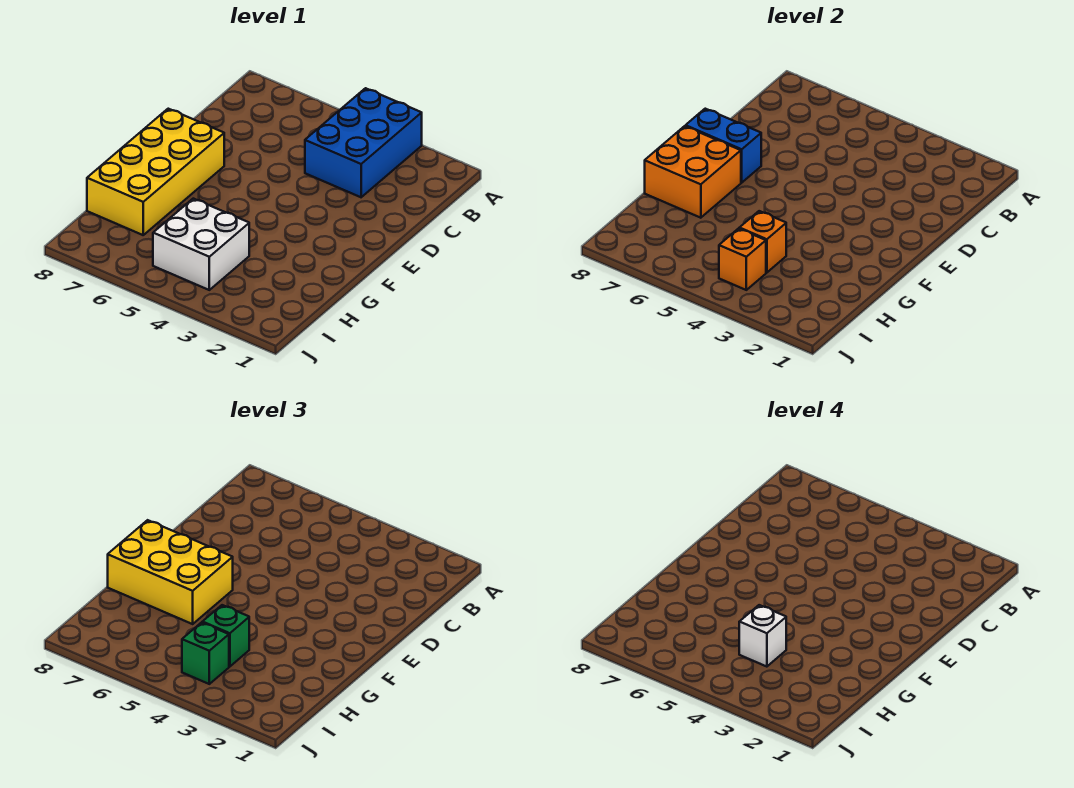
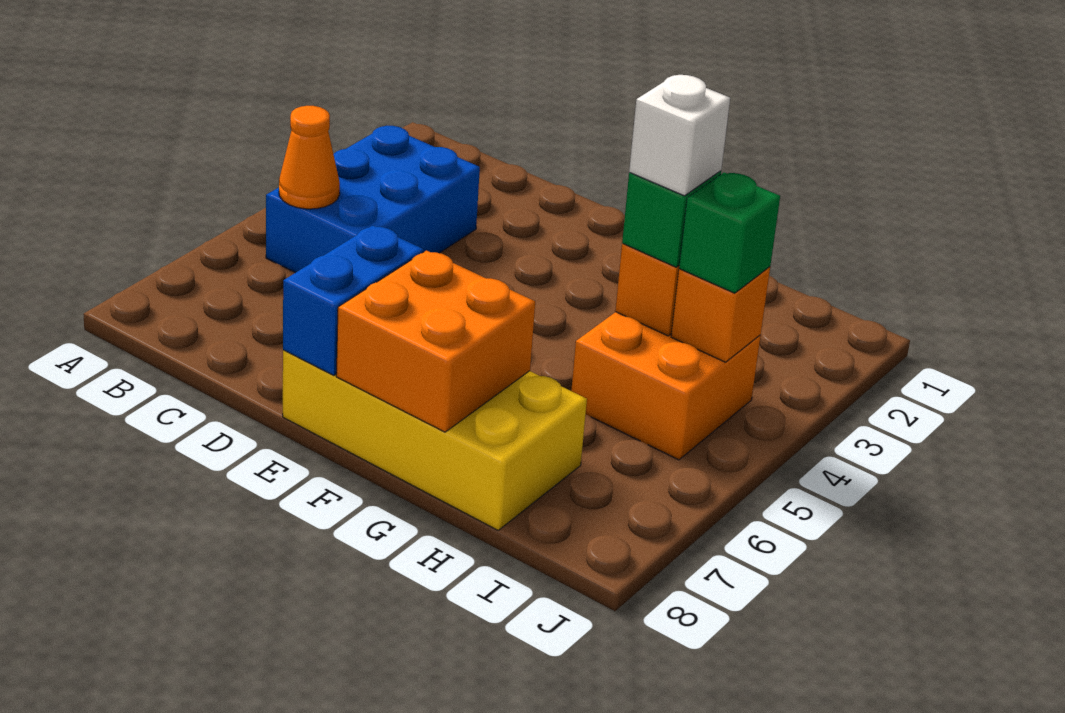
blue brick A3:C4 level 1 -> blue brick B3:C5 level 1
none -> orange cone B5 level 2
yellow brick F6:G8 level 3 -> none
white brick H4:I5 level 1 -> orange brick H4:I5 level 1

